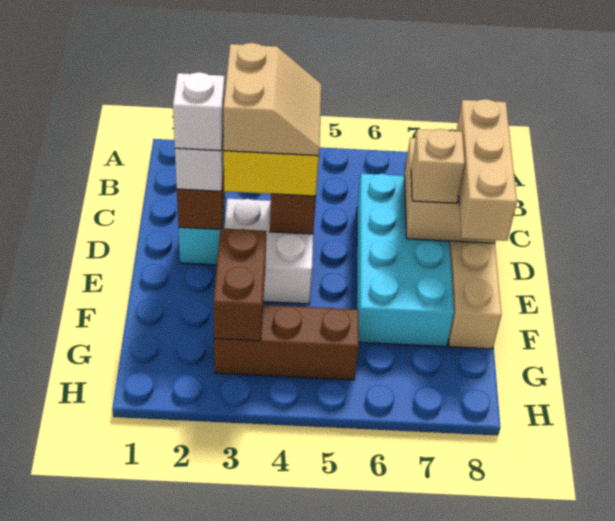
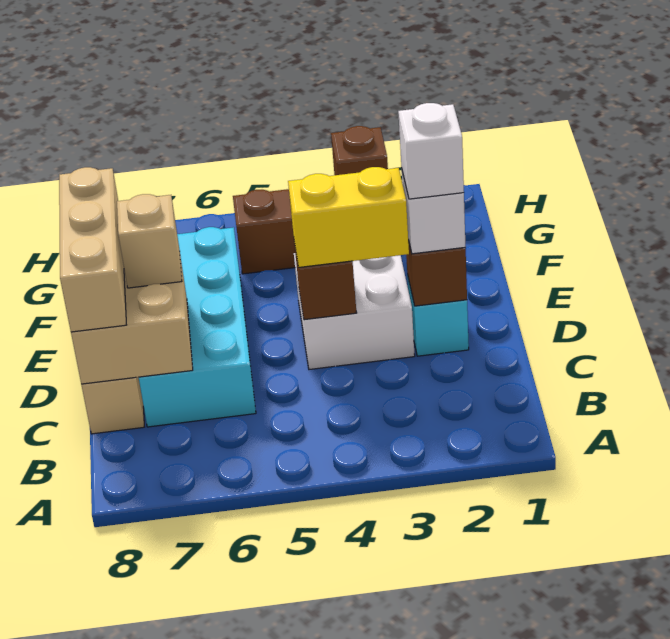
tan slope C3:D4 level 4 top 3 -> none
brown brick F3:G3 level 2 -> brown brick G3 level 2

